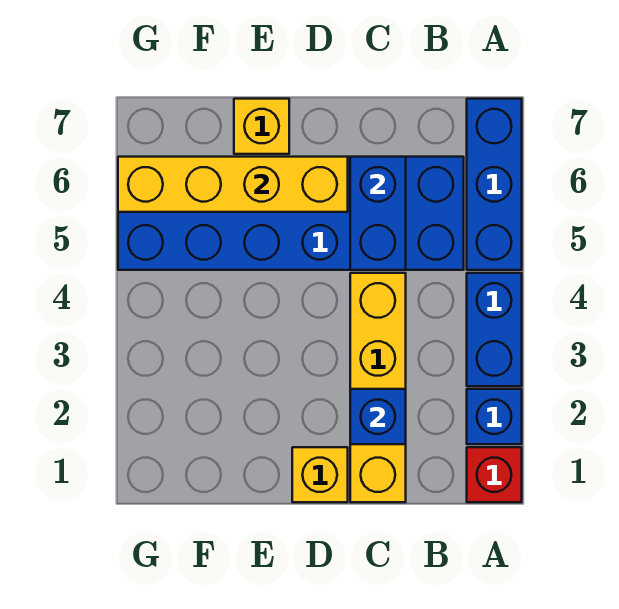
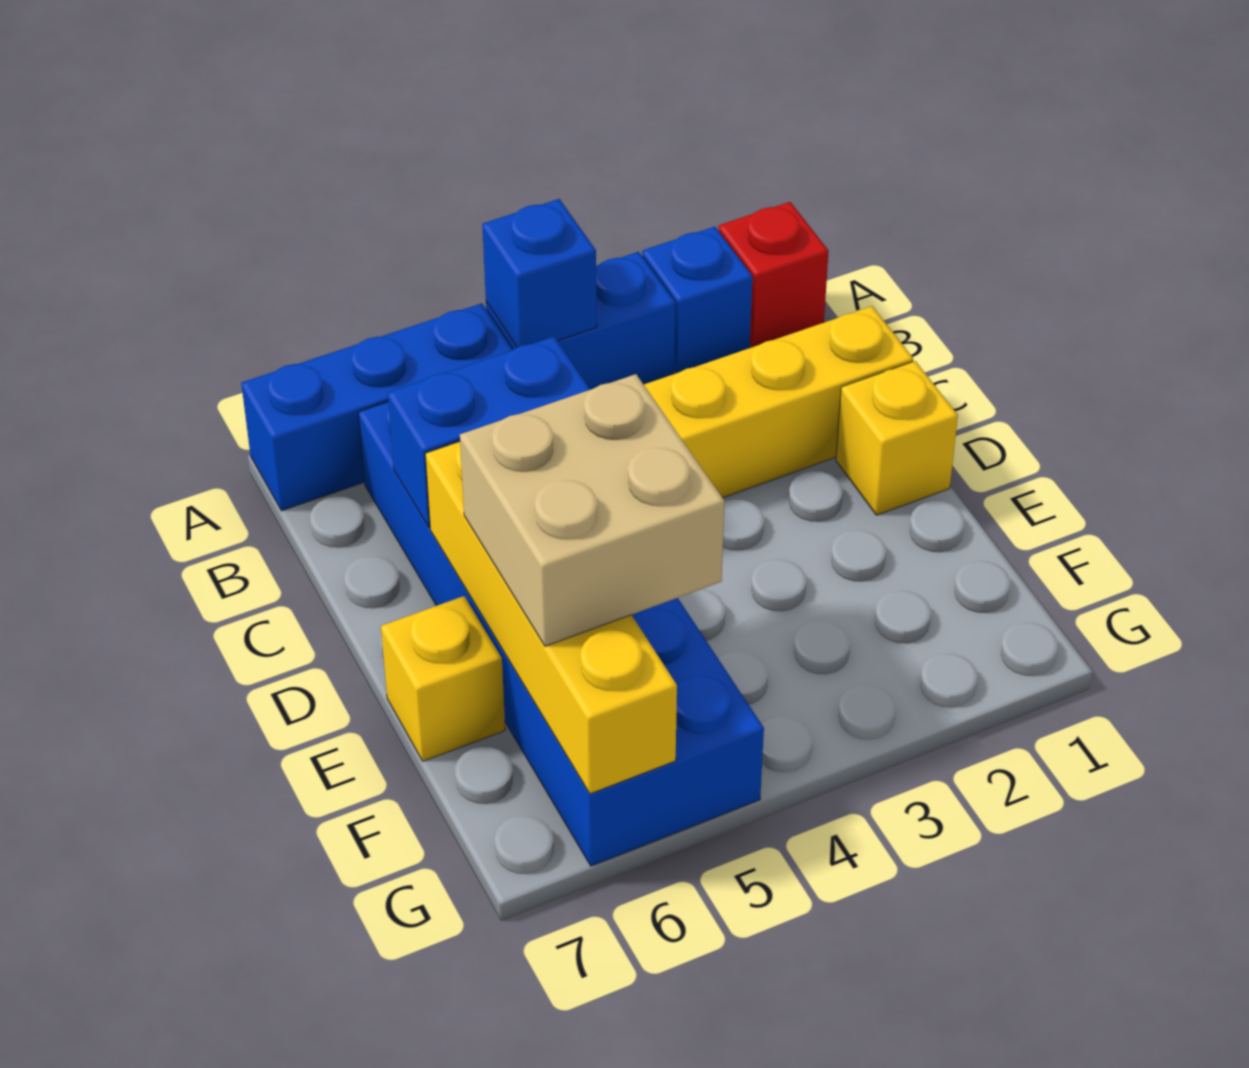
blue brick C2 level 2 -> blue brick A4 level 2
none -> tan brick E5:F6 level 3

